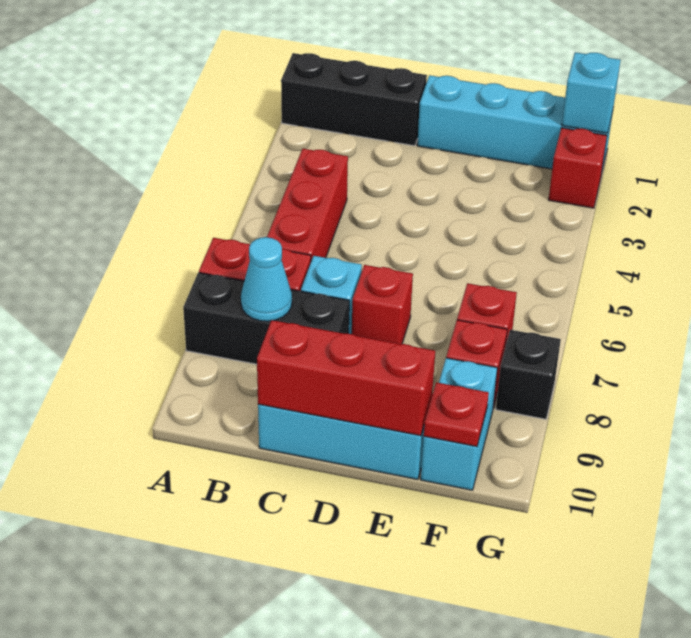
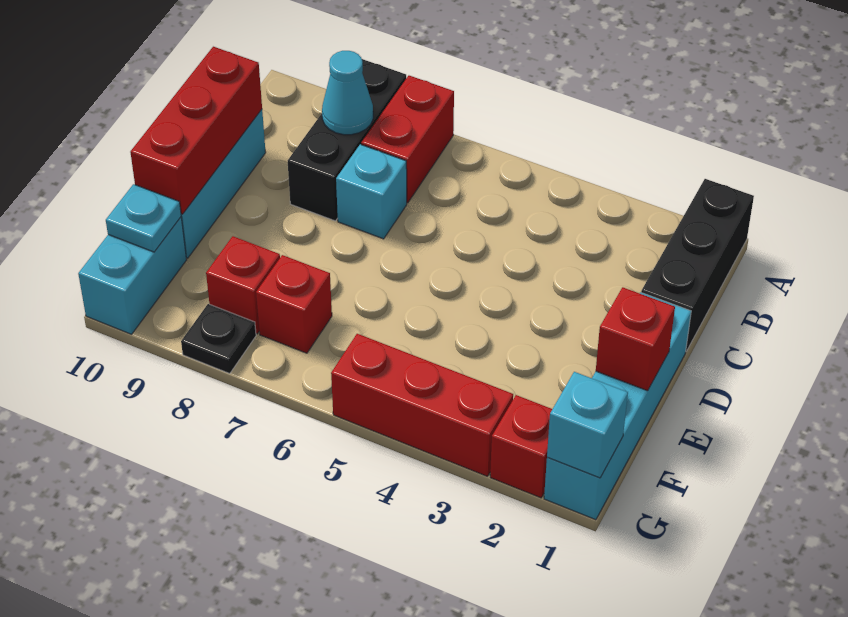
red brick B4:B6 level 1 -> red brick G3:G5 level 1
red brick D7 level 1 -> red brick E1 level 2
cyan brick F9:F10 level 1 -> cyan brick F10:G10 level 1
red plate F10 level 2 -> cyan plate F10 level 2
black brick G8 level 1 -> black plate G8 level 1

